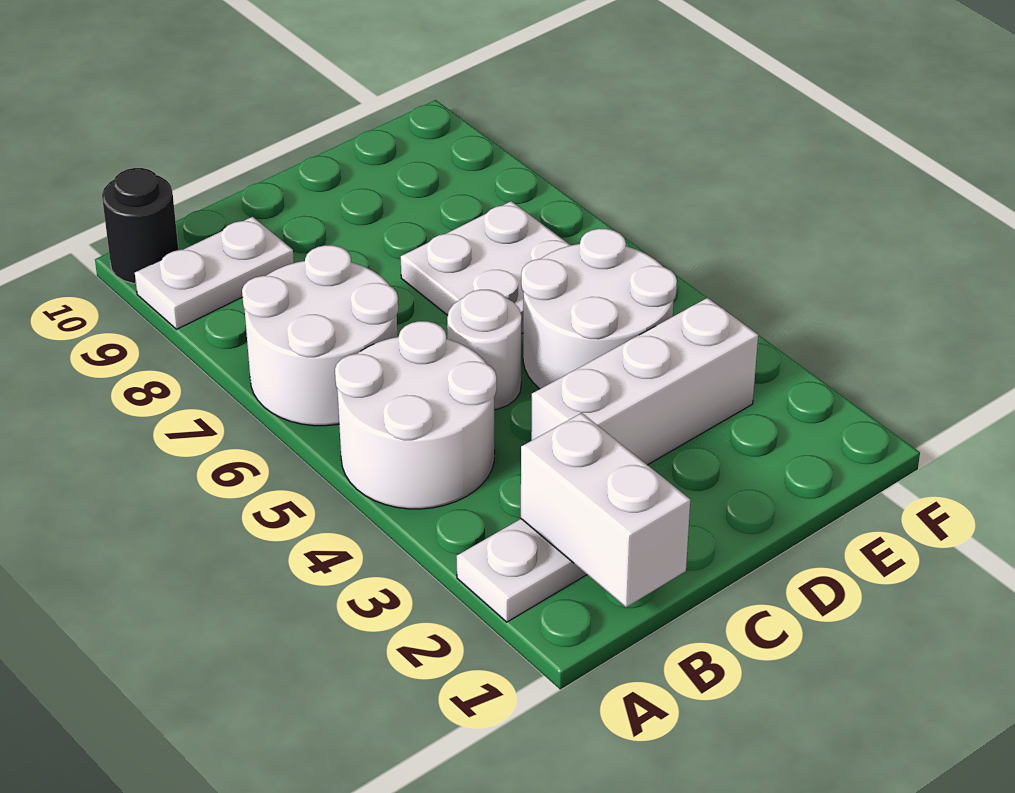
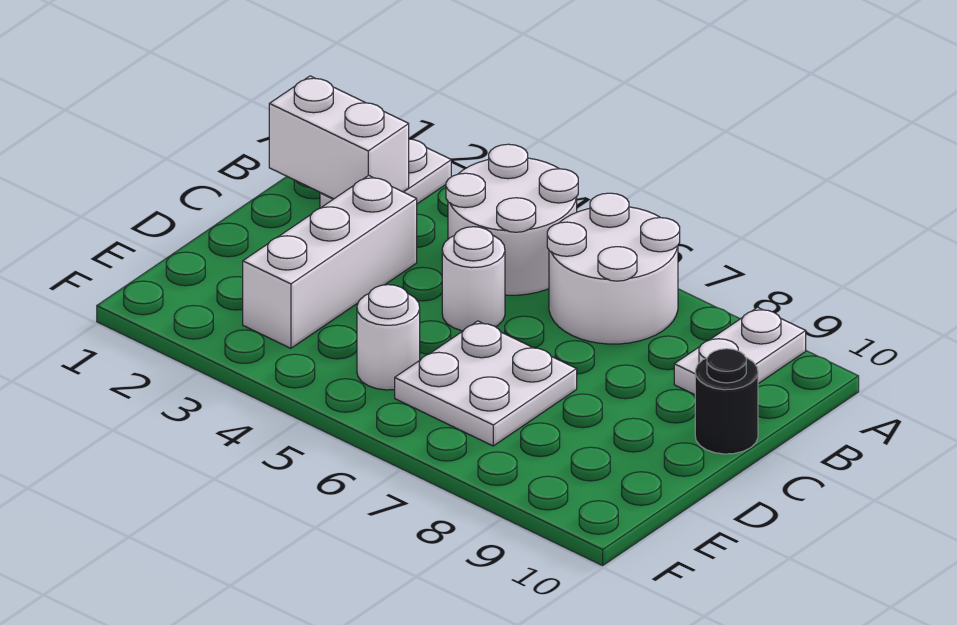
black round brick A10 level 1 -> black round brick C10 level 1
white round brick D4:E5 level 1 -> white round brick E5 level 1

